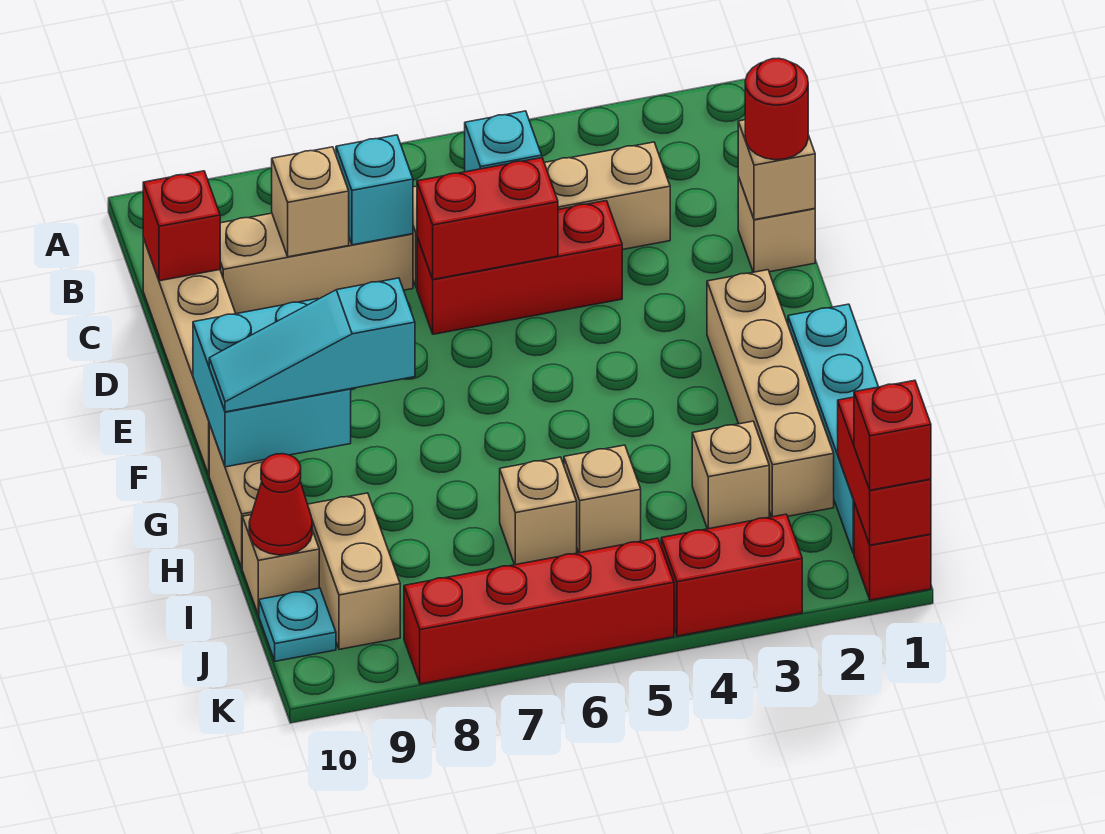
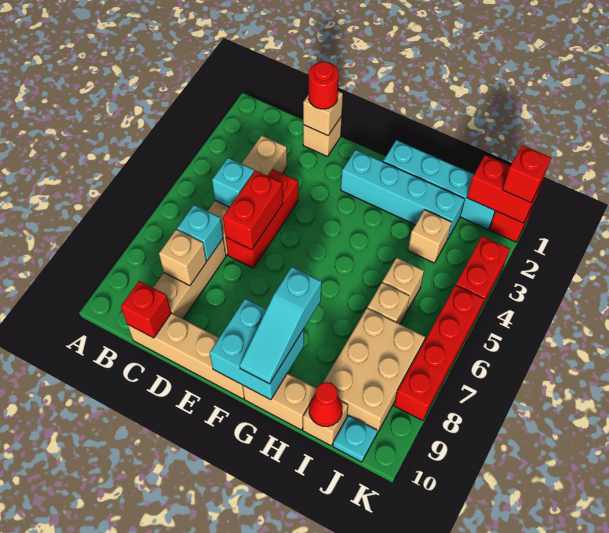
tan brick F2:I2 level 1 -> cyan brick F2:I2 level 1
tan brick I9:J9 level 1 -> tan brick I7:J9 level 1

